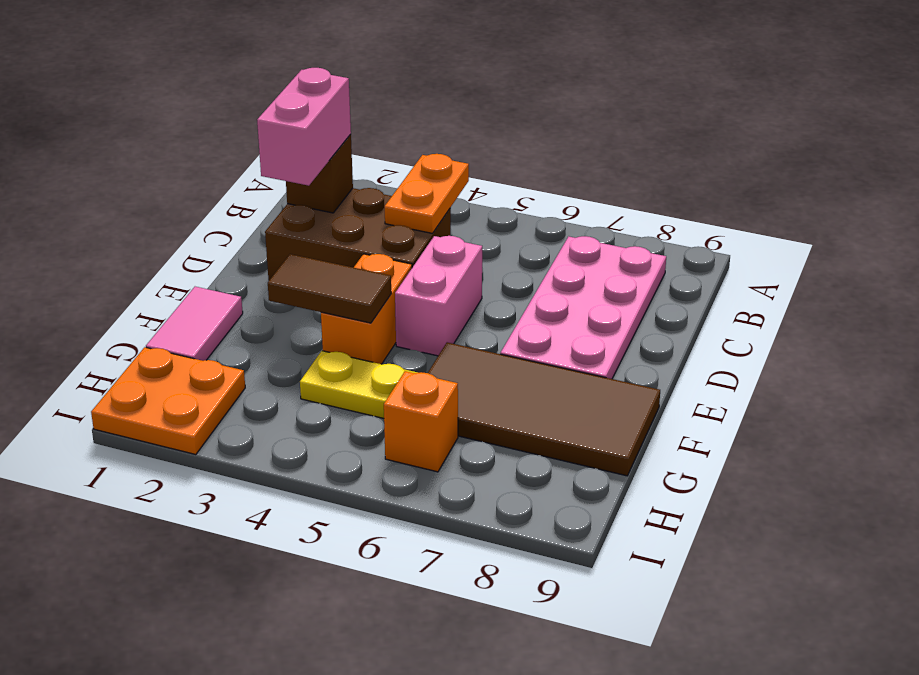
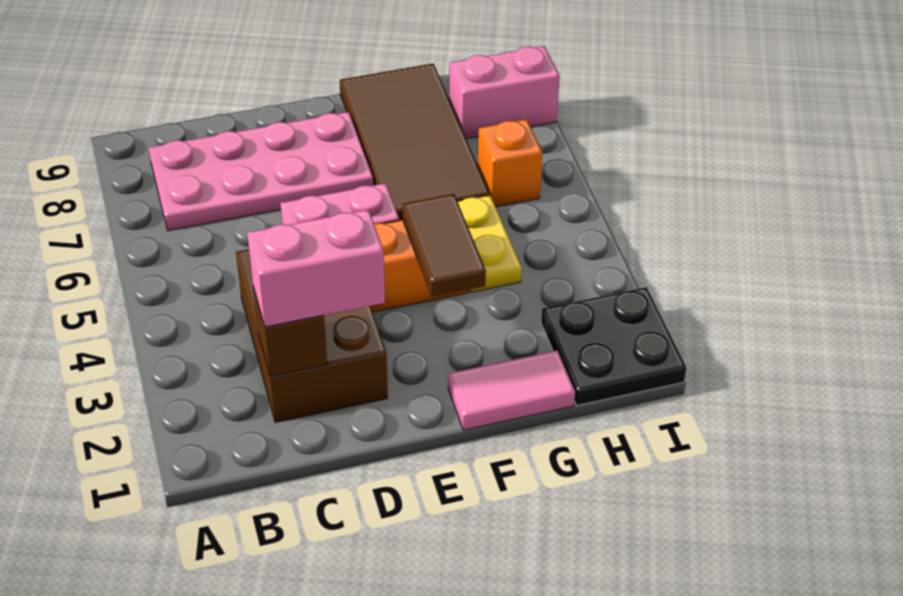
orange plate B4:C4 level 2 -> none
orange plate H1:I2 level 1 -> black plate H1:I2 level 1
none -> pink brick H8:I8 level 1

